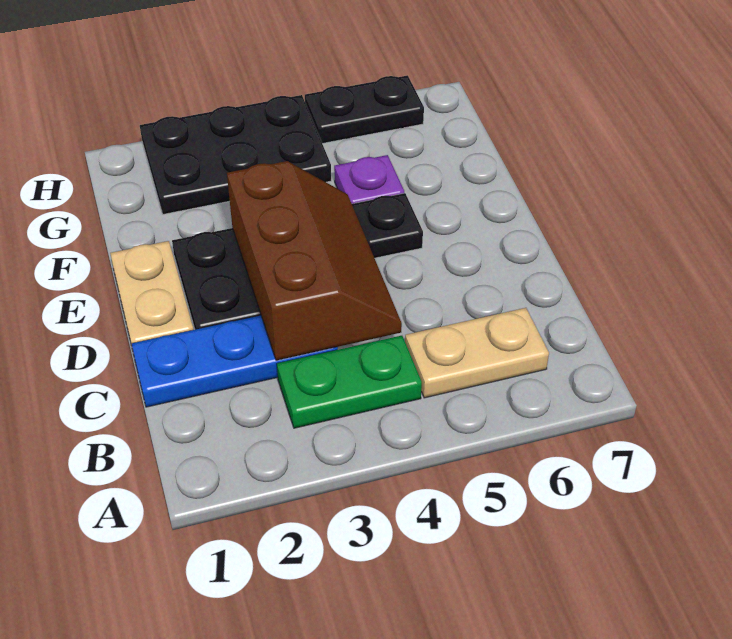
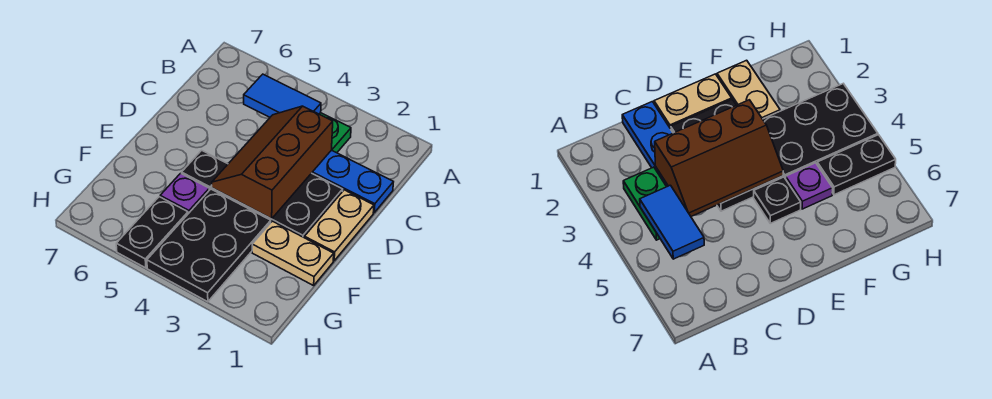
none -> blue tile B4:B5 level 2
tan plate B5:B6 level 1 -> tan plate F1:F2 level 1
black plate G2:H4 level 1 -> black plate F3:H4 level 1
black plate H5:H6 level 1 -> black plate G5:H5 level 1

